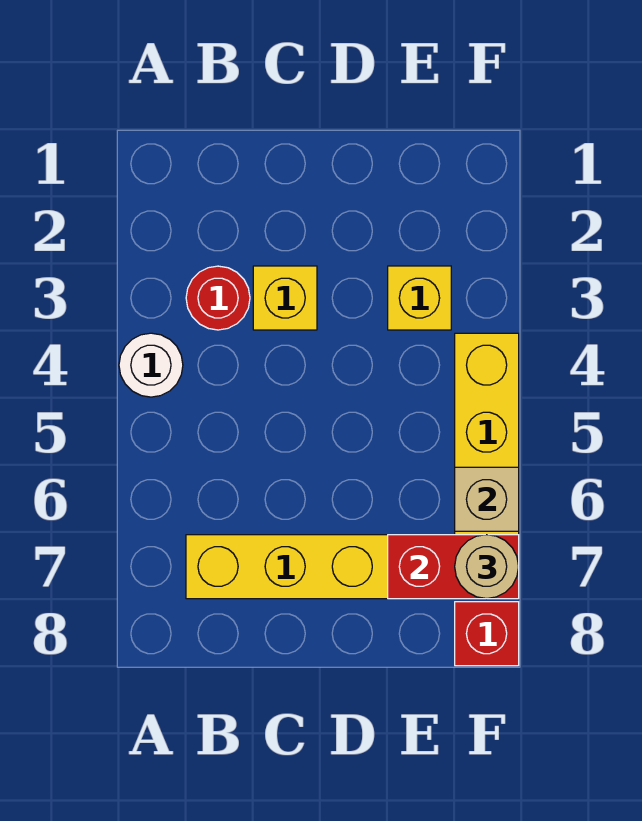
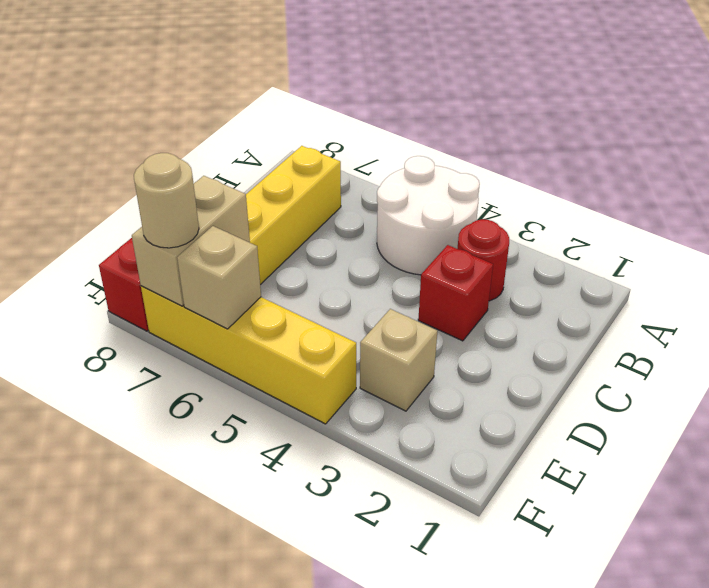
white round brick A4 level 1 -> white round brick A4:B5 level 1
yellow brick C3 level 1 -> red brick C3 level 1
yellow brick E3 level 1 -> tan brick E3 level 1
red brick E7:F7 level 2 -> tan brick E7:F7 level 2

